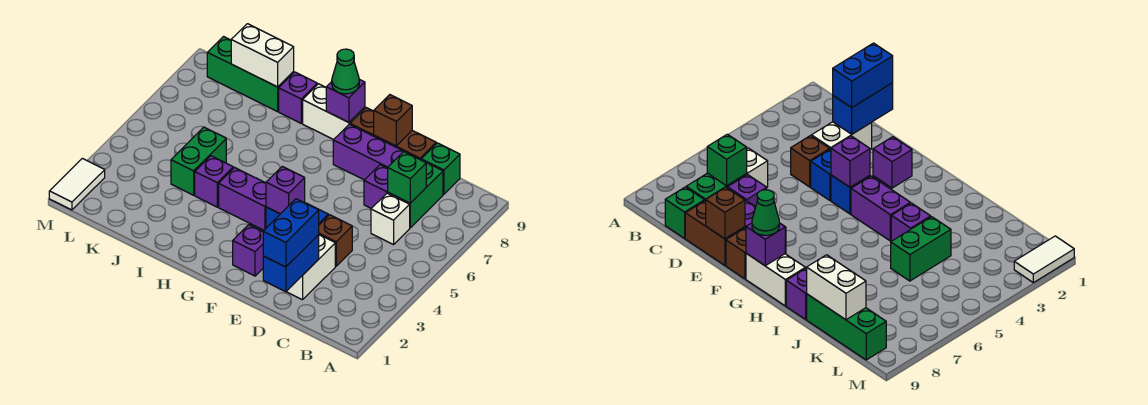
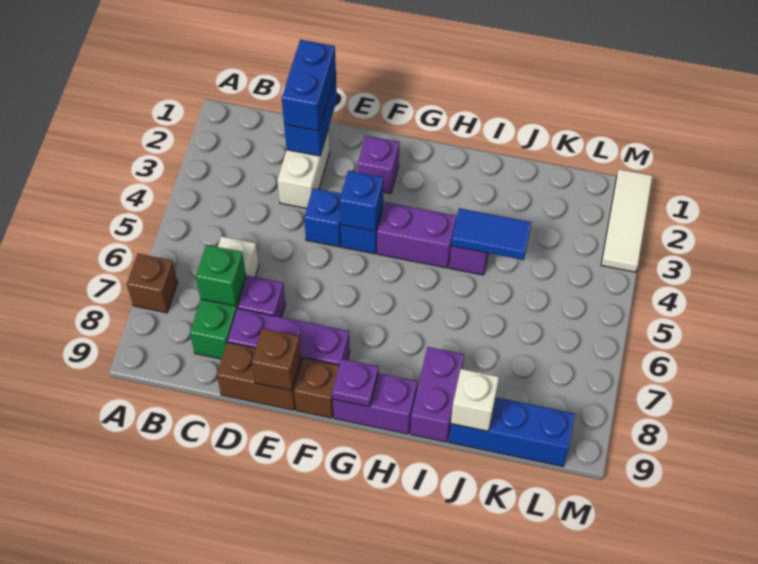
green brick C9 level 1 -> none
brown brick D4 level 1 -> brown brick A7 level 1
purple brick F4 level 2 -> blue brick F4 level 2
white brick G9:H9 level 1 -> purple brick G9:H9 level 1
purple brick G9 level 2 -> purple plate G9 level 2
green cone G9 level 3 -> none
none -> blue tile I4:J4 level 2
purple brick I9 level 1 -> purple brick I8:I9 level 1
green brick J4:J5 level 1 -> none
green brick J9:L9 level 1 -> blue brick J9:L9 level 1
white brick J9:K9 level 2 -> white brick J9 level 2
white tile M1:M2 level 1 -> white tile M1:M3 level 1

